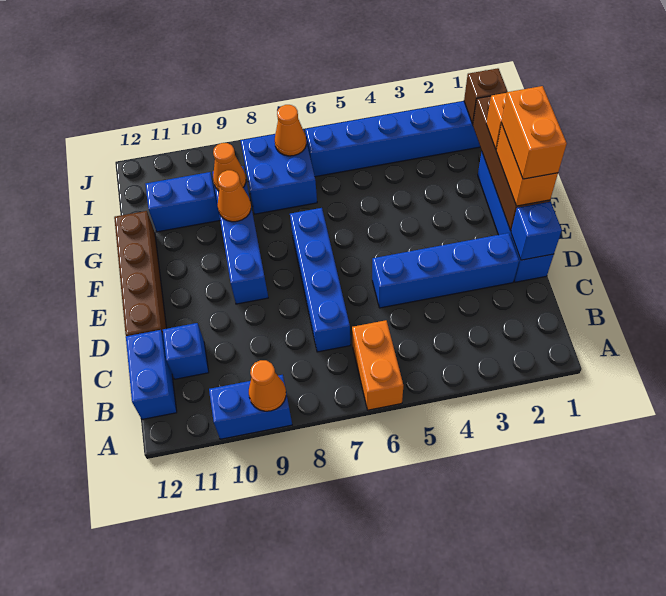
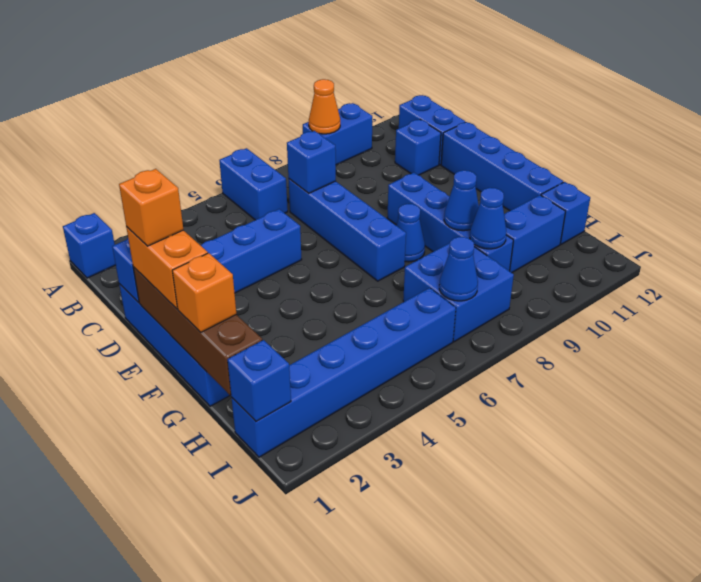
none -> blue brick A1 level 1
orange brick A6:B6 level 1 -> blue brick A6:B6 level 1
none -> blue brick C7 level 2
brown brick D12:G12 level 1 -> blue brick D12:G12 level 1
orange brick E1:F1 level 4 -> orange brick E1 level 4
none -> blue cone F8 level 1
orange cone G9 level 2 -> blue cone G9 level 2
orange cone H9 level 2 -> blue cone H9 level 2
none -> blue brick H12 level 1
brown brick I1 level 2 -> blue brick I1 level 2
orange cone I7 level 2 -> blue cone I7 level 2

